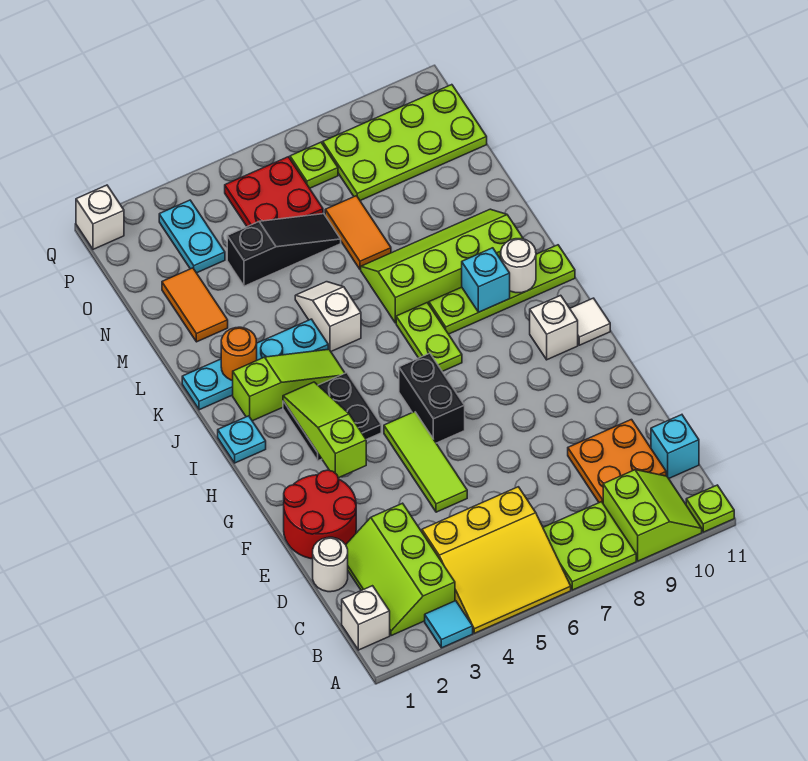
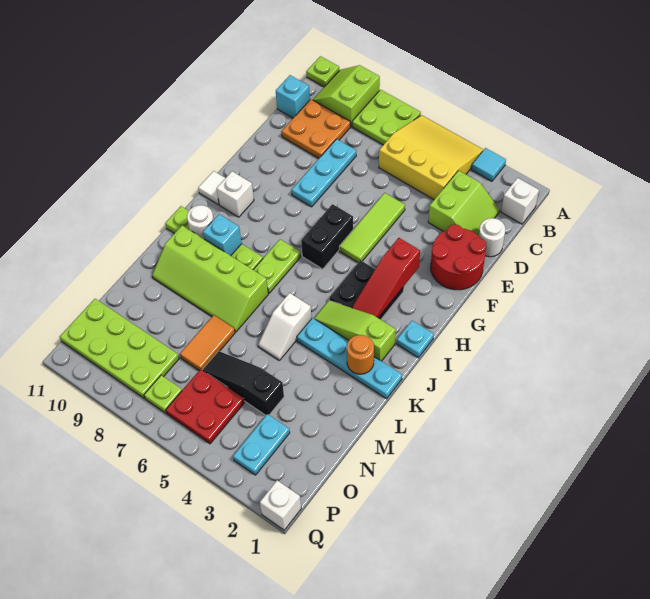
lime slope B2:D3 level 1 top 3 -> lime slope C2:D3 level 1 top 3
none -> cyan plate D8:F8 level 1
lime slope G3:I3 level 2 top G -> red slope G3:I3 level 2 top G
orange tile M2:N2 level 1 -> none

